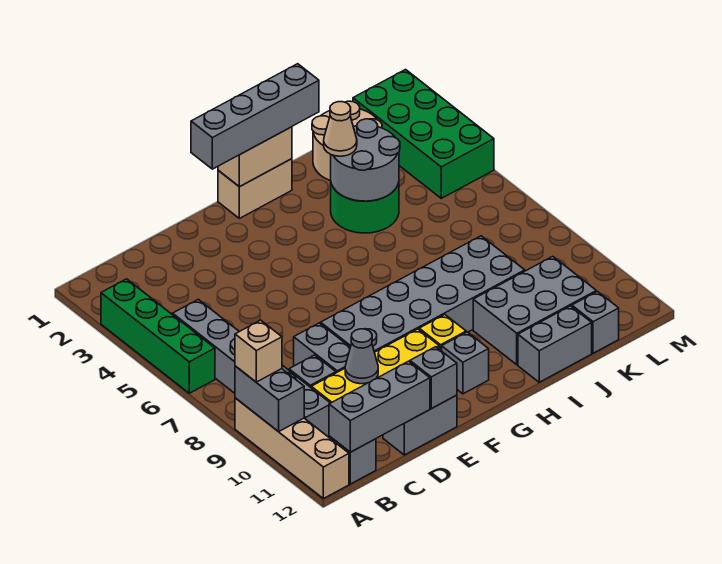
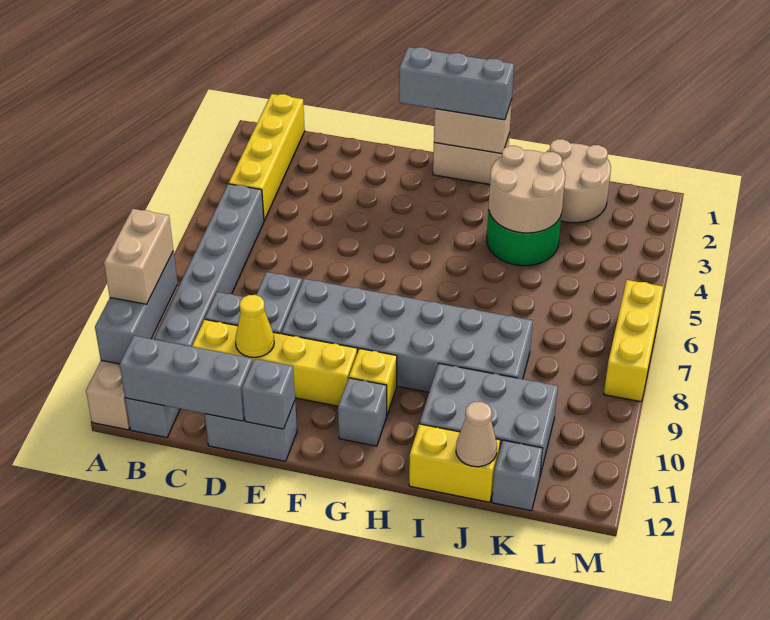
green brick A3:A6 level 1 -> none
grey brick A9:A10 level 2 -> grey brick A9:A11 level 2
tan brick A9 level 3 -> tan brick A9:A10 level 3
none -> yellow brick B1:B4 level 1
grey cone D10 level 2 -> yellow cone D10 level 2
grey brick F1:I1 level 3 -> grey brick F1:H1 level 3
grey round brick I3:J4 level 2 -> tan round brick I3:J4 level 2
tan cone I3 level 3 -> tan cone J12 level 2
grey brick I12:J12 level 1 -> yellow brick I12:J12 level 1
green brick L1:M4 level 1 -> none
none -> yellow brick M6:M8 level 1

